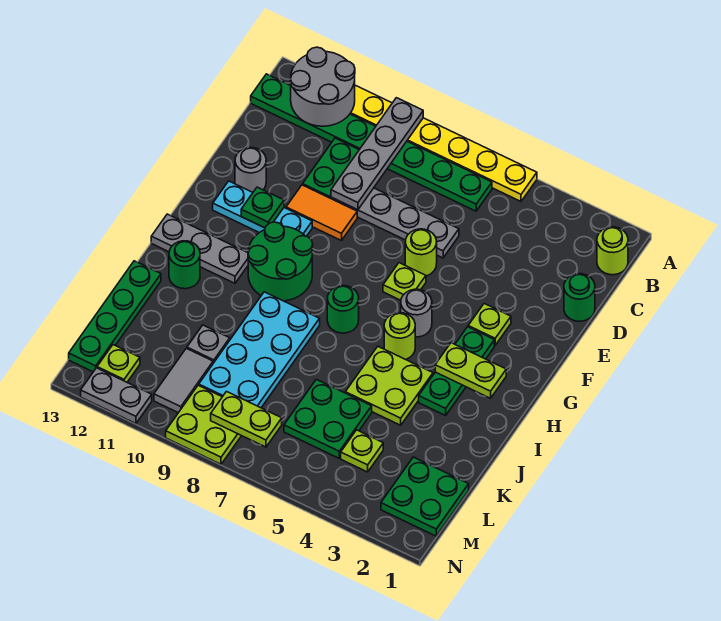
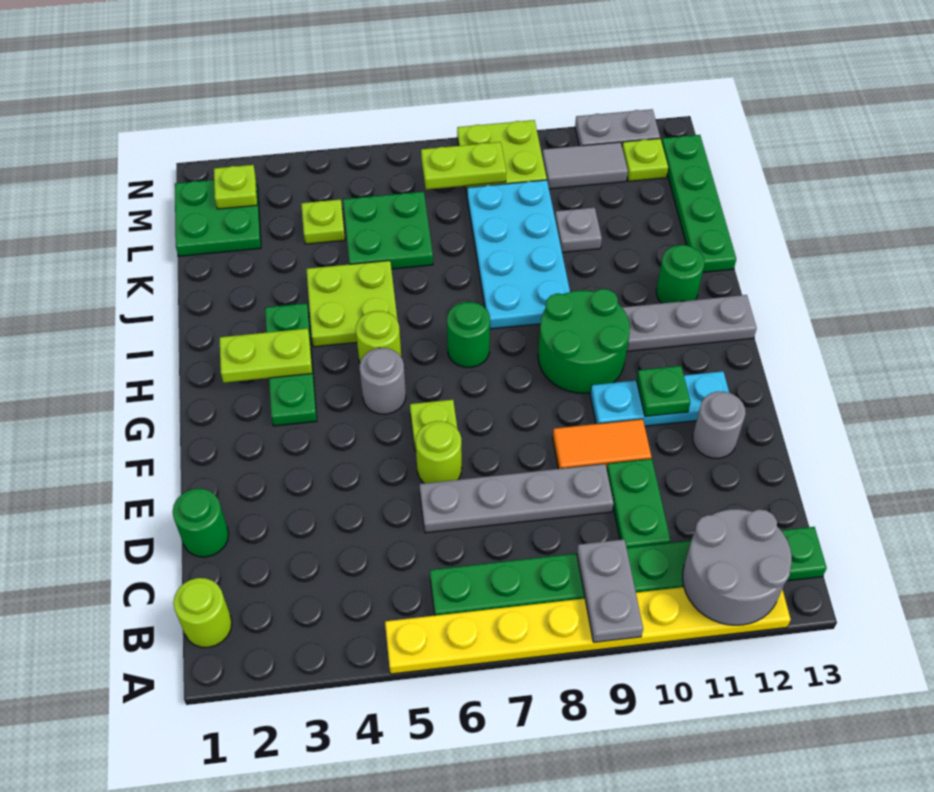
grey plate A9:D9 level 2 -> grey plate A9:B9 level 2
lime plate F3 level 1 -> lime plate M2 level 2
grey tile L10:M10 level 1 -> grey tile M10:M11 level 1

